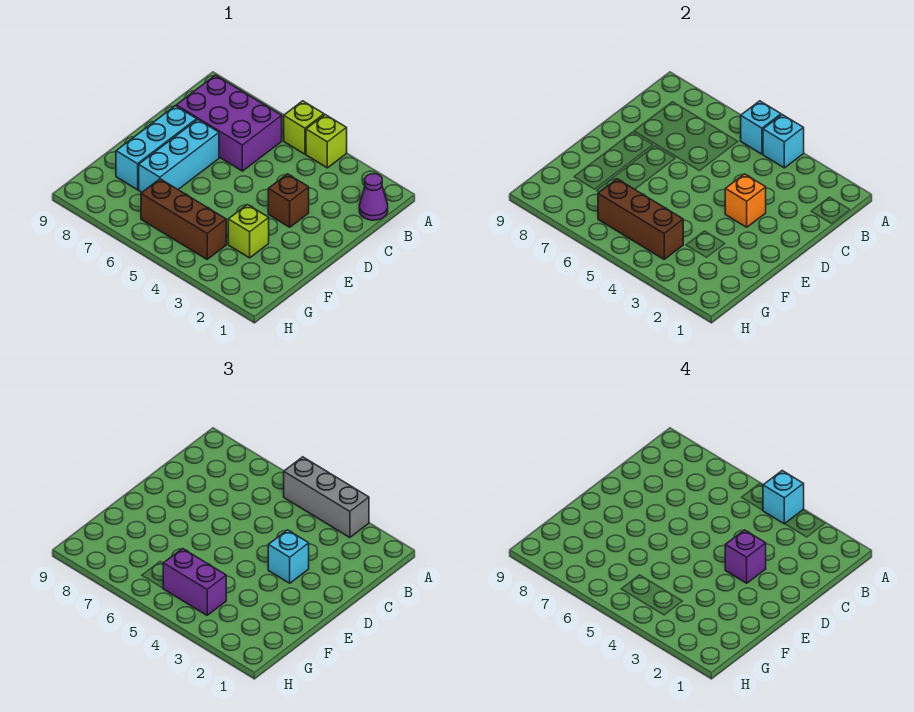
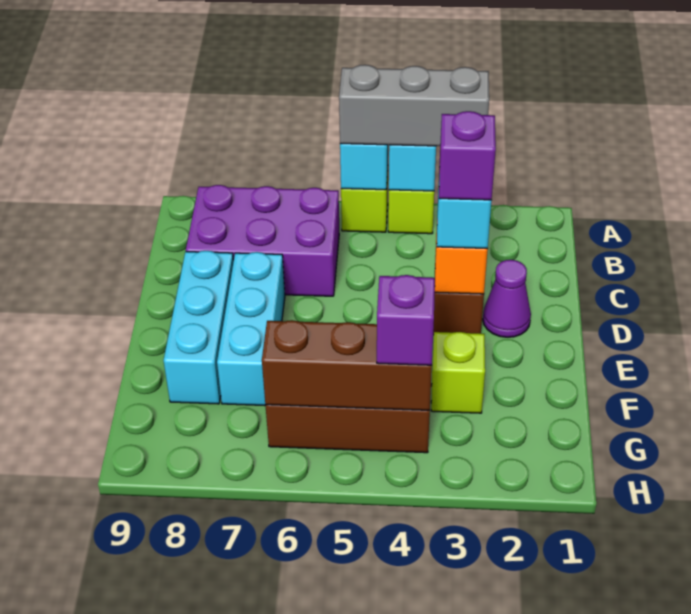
cyan brick A4 level 4 -> none
purple cone B1 level 1 -> purple cone D2 level 1
purple brick G4:G5 level 3 -> purple brick G4 level 3

